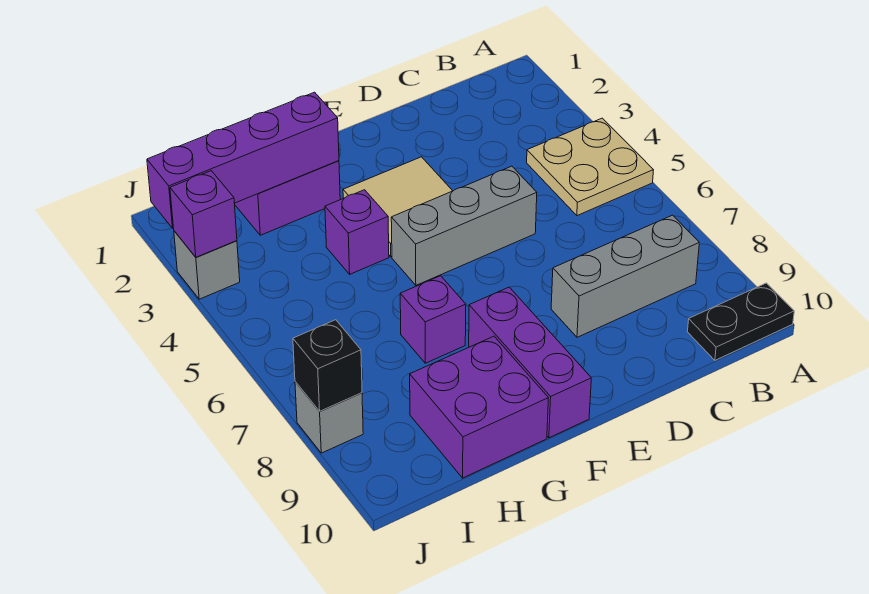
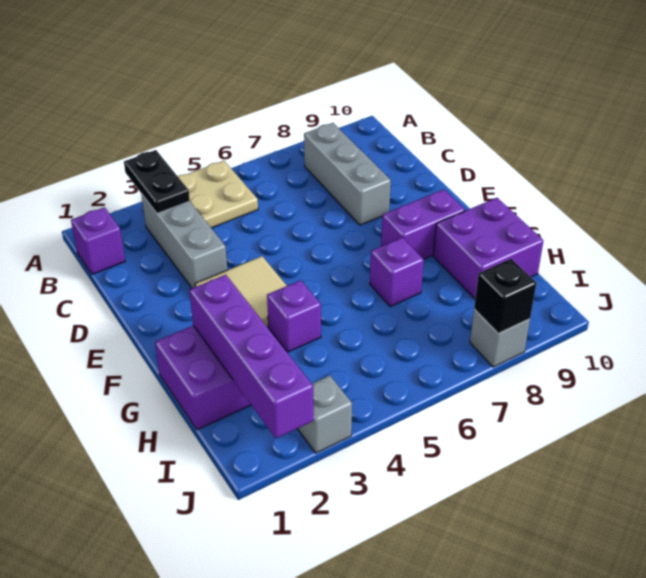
black plate A10:B10 level 1 -> black plate A3:B3 level 2
grey brick D5:F5 level 1 -> grey brick B3:D3 level 1
purple brick F8:F10 level 1 -> purple brick F8:F9 level 1
purple brick J3 level 2 -> purple brick B1 level 1

